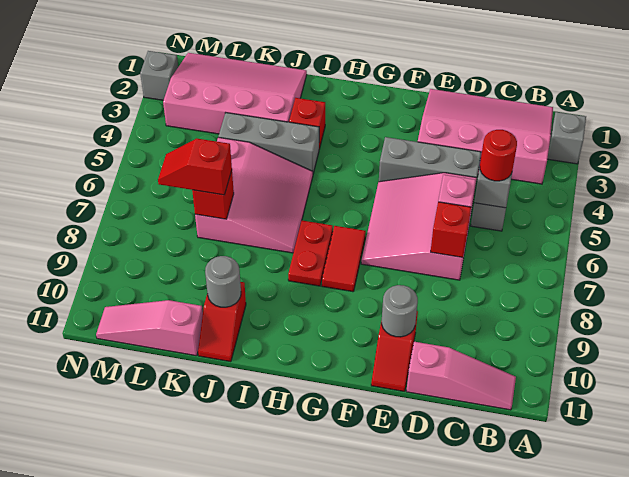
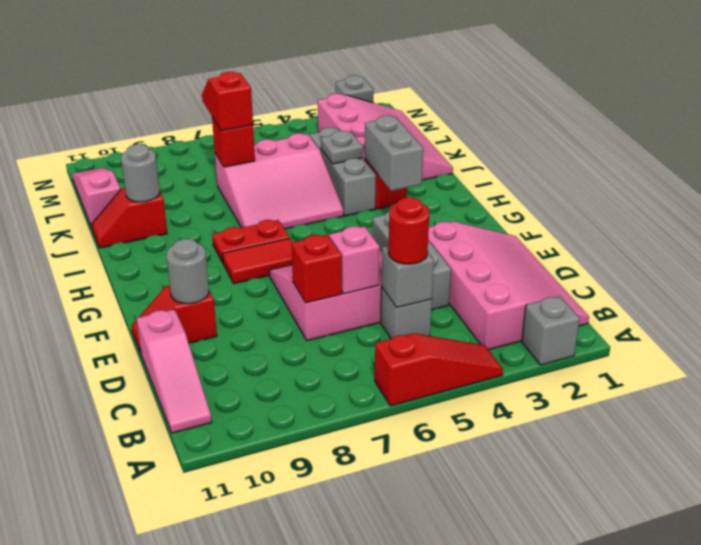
none -> red slope A4:A6 level 1 top 6
none -> grey brick H3:I3 level 2
none -> grey plate J4 level 2

